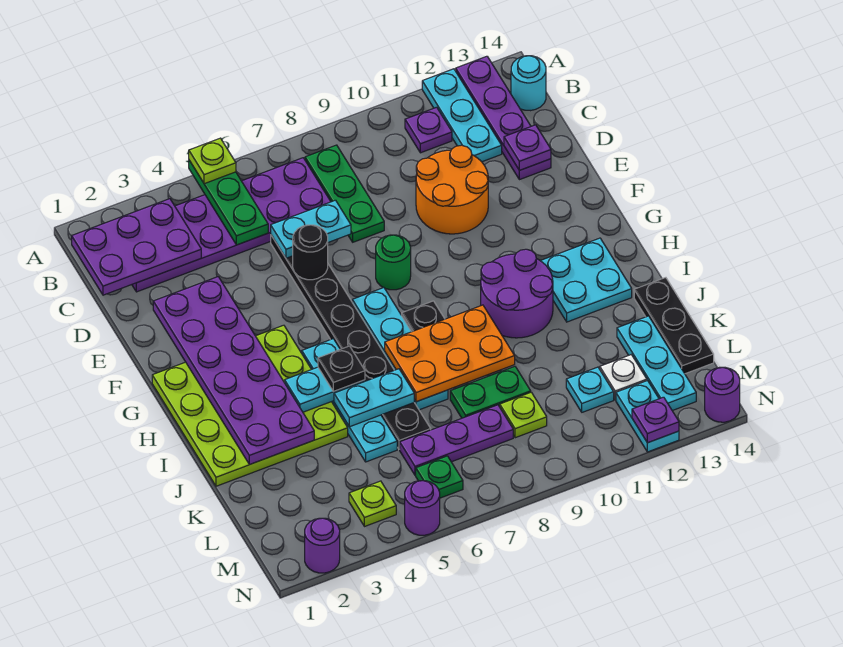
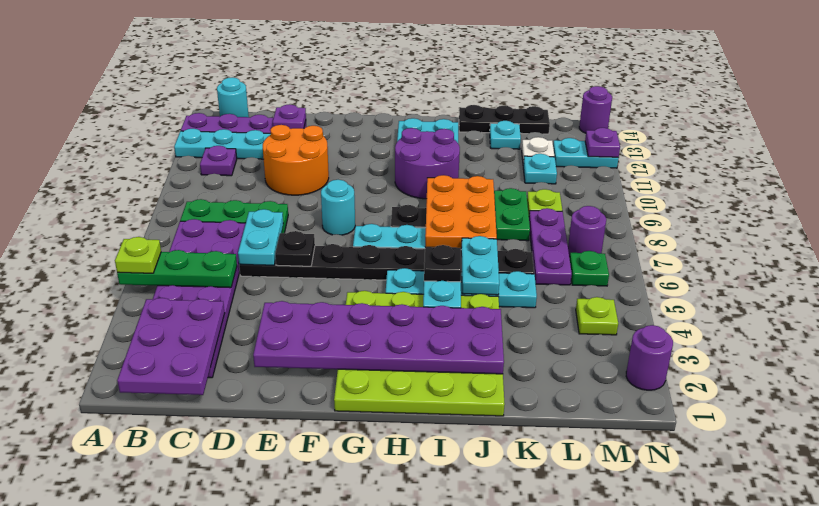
black round brick E6 level 2 -> black plate E6 level 2
green round brick F8 level 1 -> cyan round brick F8 level 1
cyan plate K13:M13 level 1 -> cyan plate K13 level 1
purple round brick N5 level 1 -> purple round brick M7 level 1

